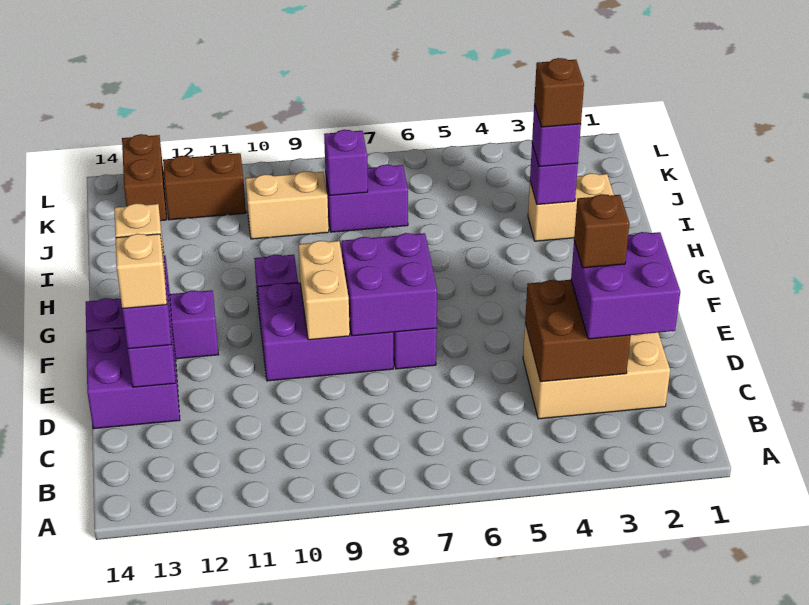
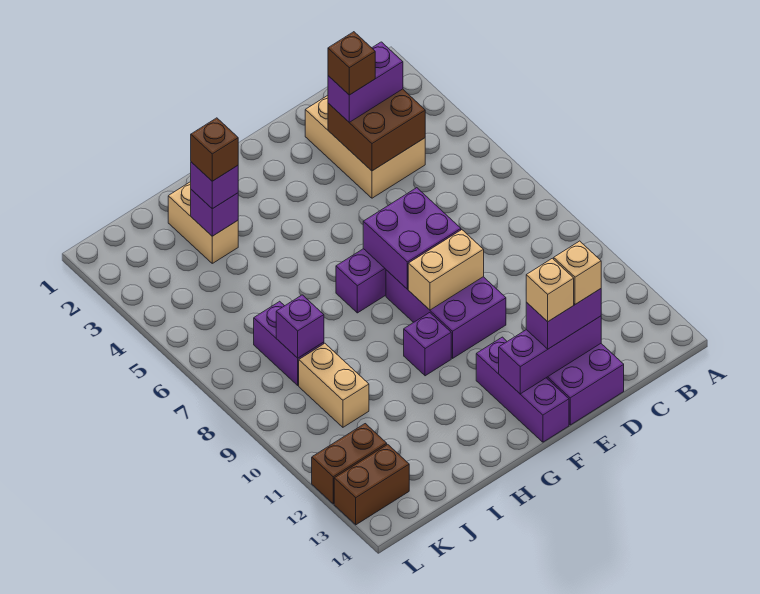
purple brick C2:D3 level 3 -> purple brick C3:D3 level 3
brown brick K11:K12 level 1 -> brown brick K12:L12 level 1

